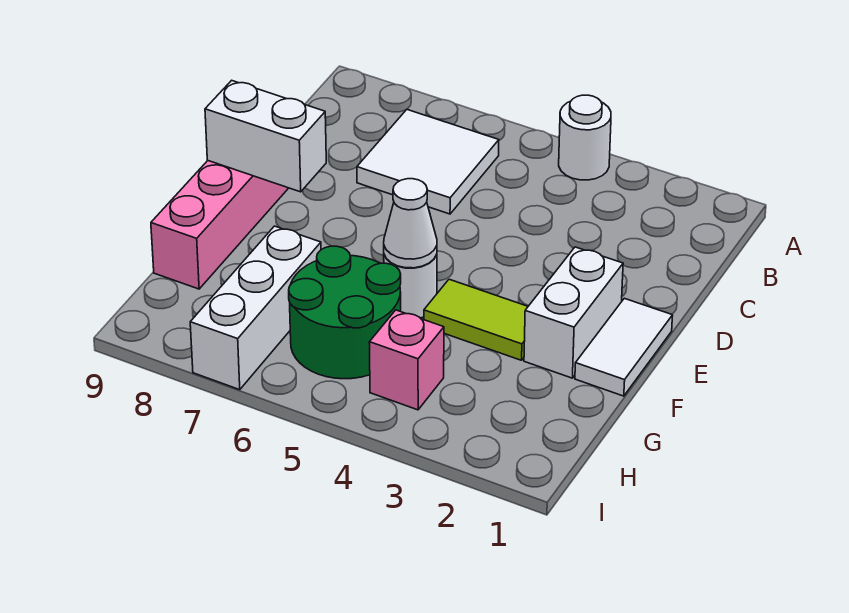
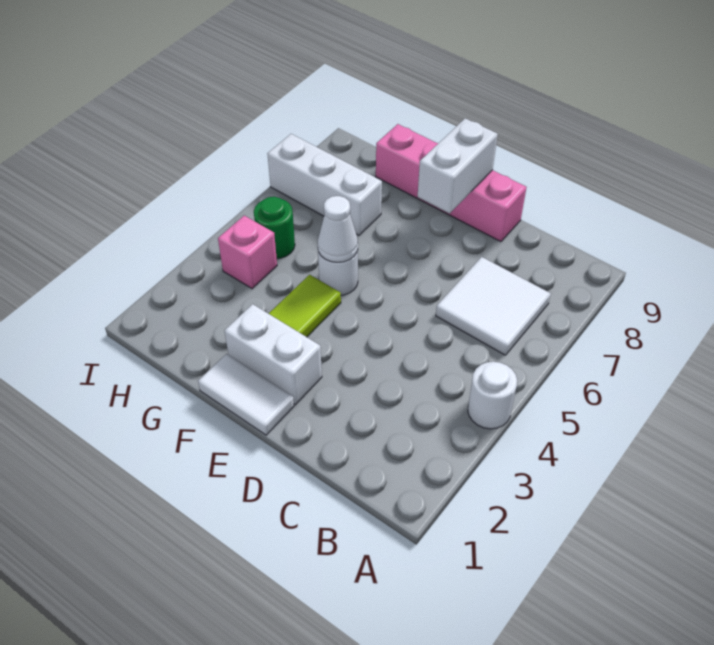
green round brick G5:H6 level 1 -> green round brick H5 level 1

